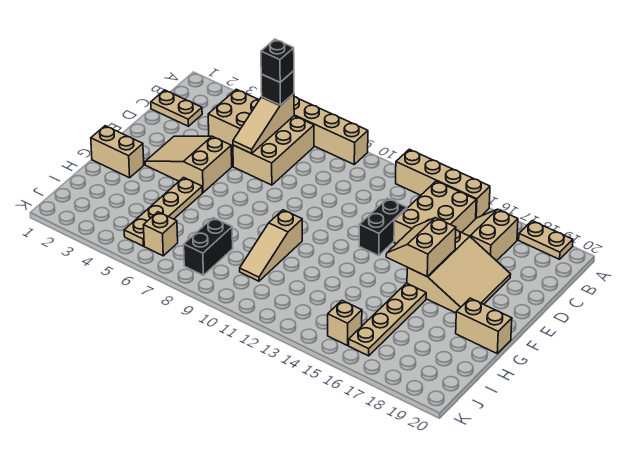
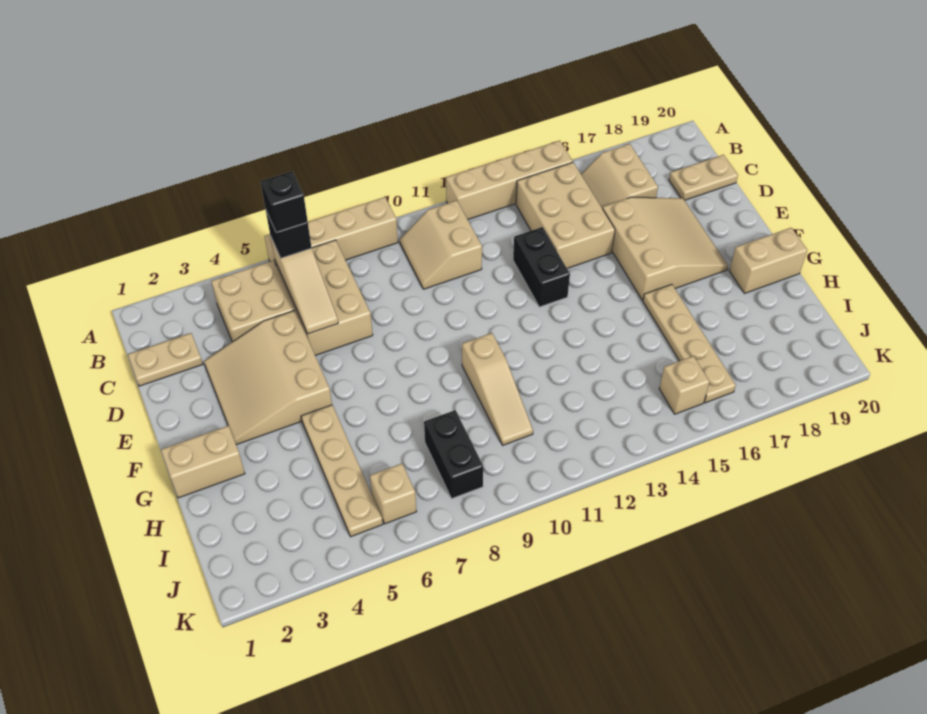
tan plate A18:A19 level 1 -> tan plate C19:C20 level 1
tan slope E3:F5 level 1 top 5 -> tan slope D3:F5 level 1 top 5
tan slope E15:F16 level 2 top 16 -> tan slope B10:C11 level 1 top 11

